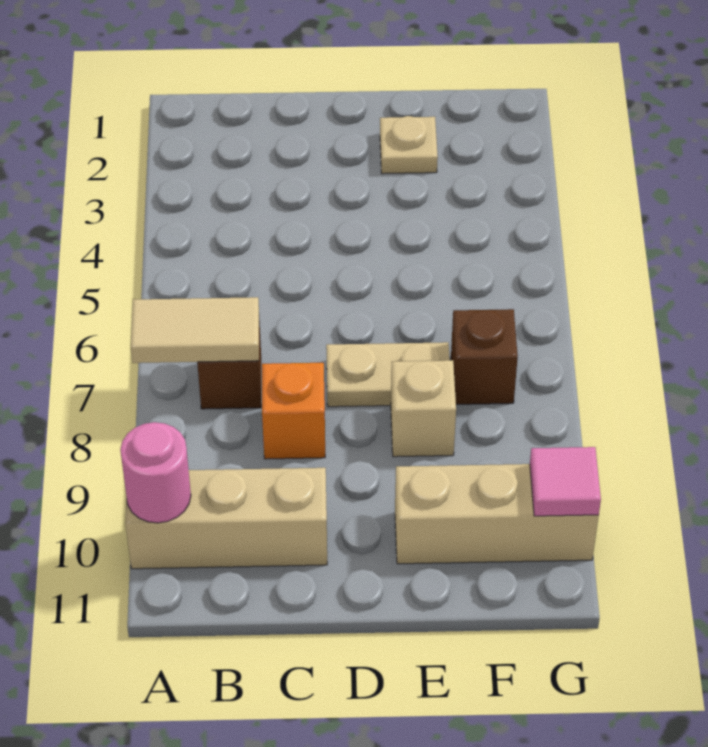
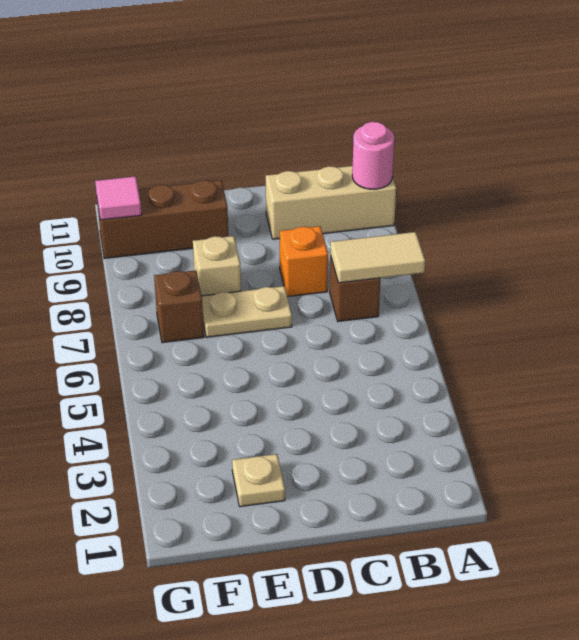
tan brick E10:G10 level 1 -> brown brick E10:G10 level 1

